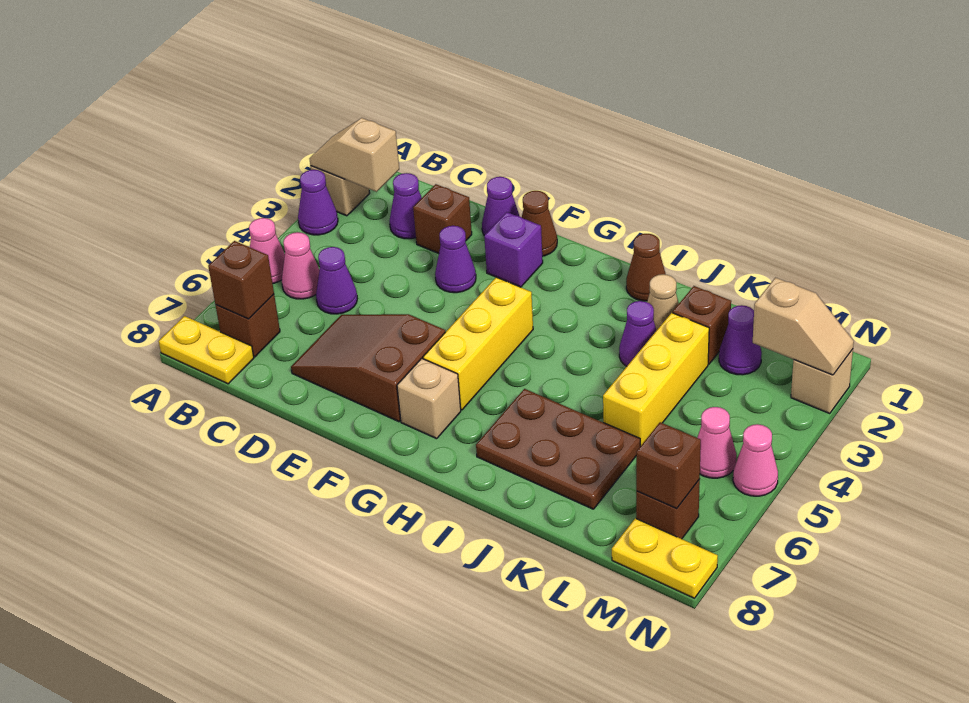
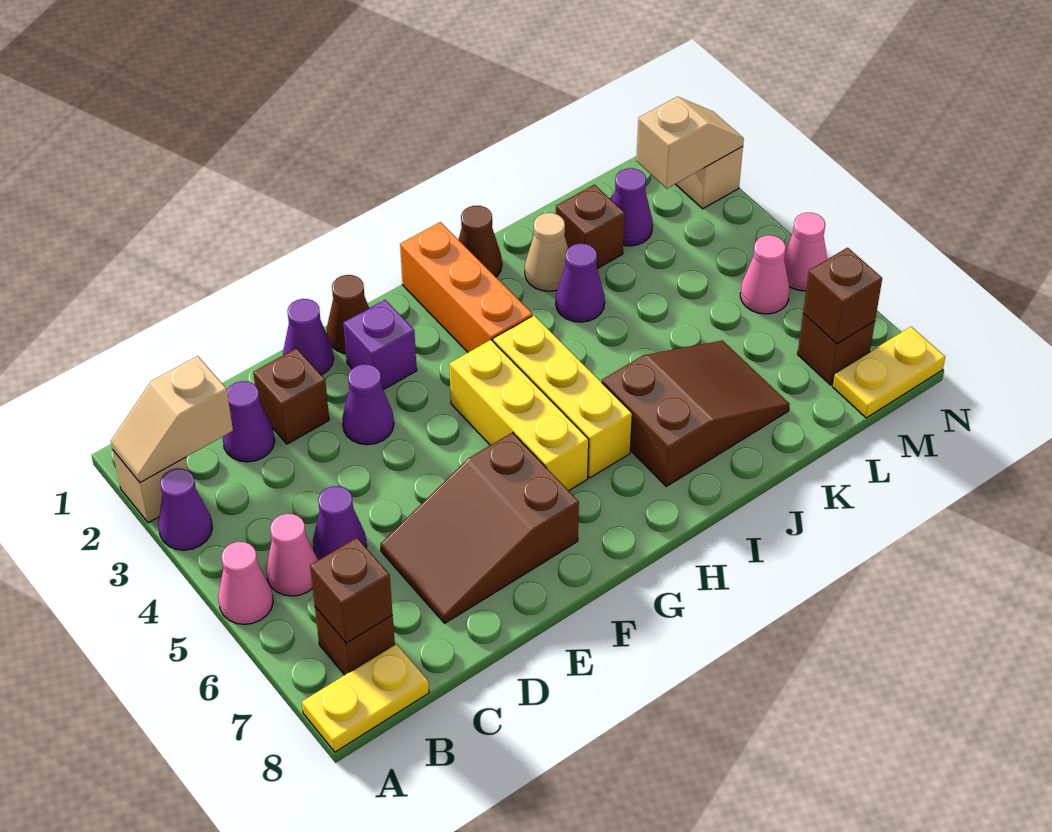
tan brick G7 level 1 -> none
none -> orange brick H1:H3 level 1
brown plate I6:K7 level 1 -> brown slope I6:K7 level 1 top I
yellow brick K3:K5 level 1 -> yellow brick H4:H6 level 1

